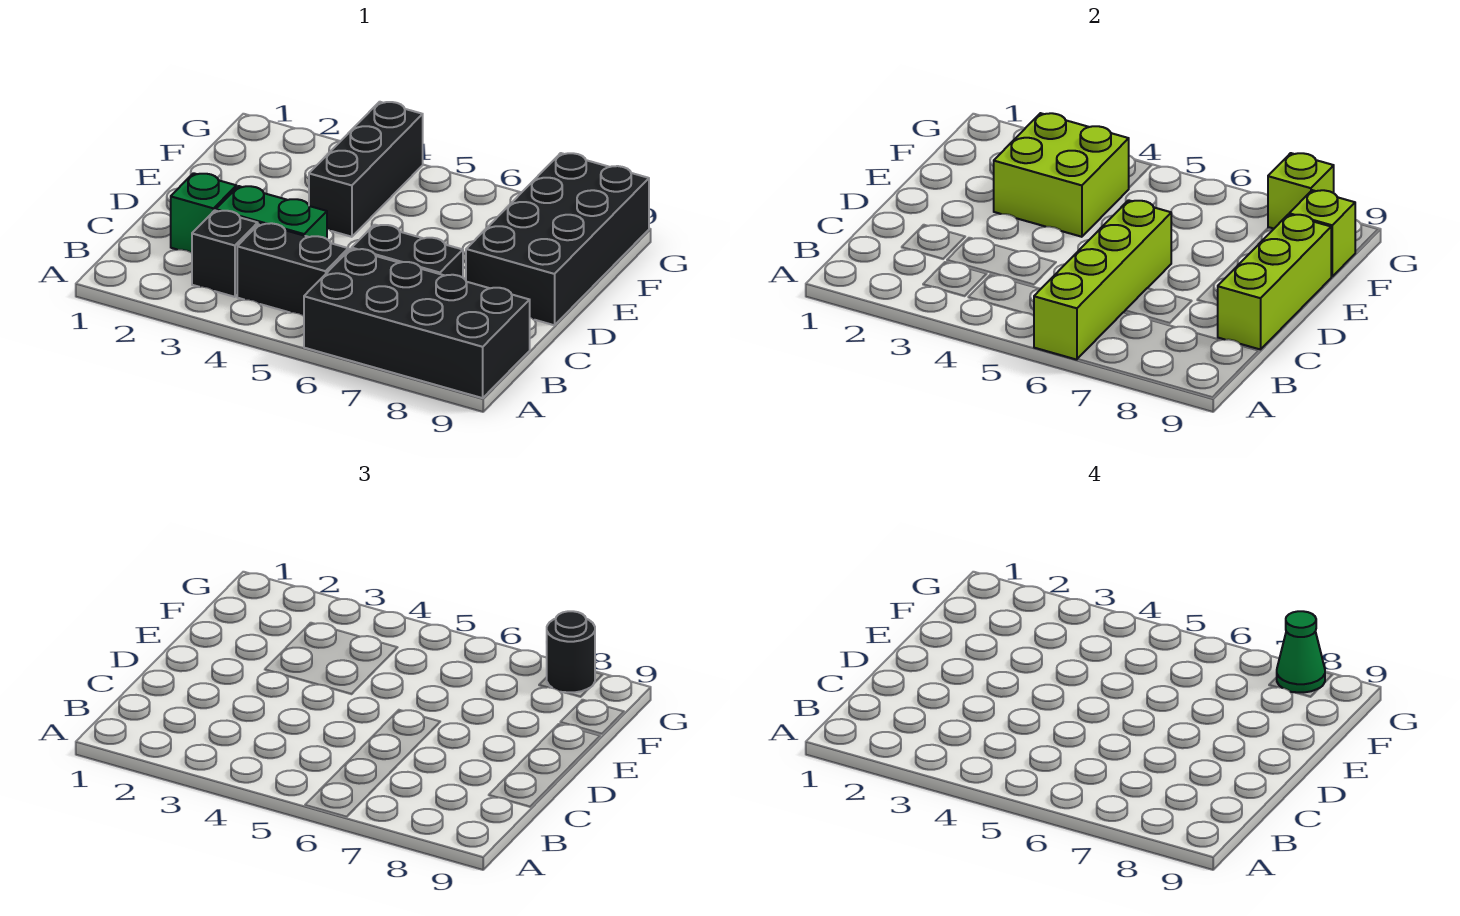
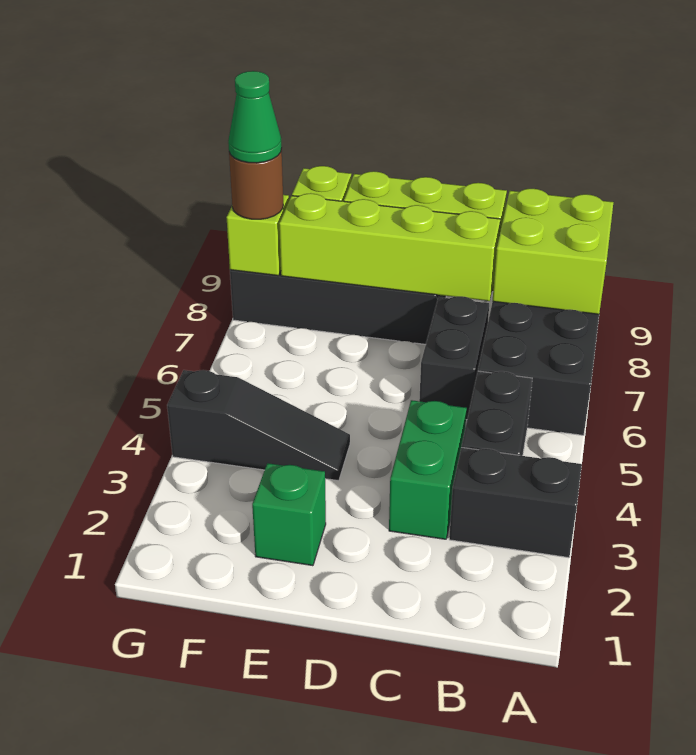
lime brick A6:D6 level 2 -> lime brick C8:F8 level 2
black brick B3 level 1 -> black brick A3:B3 level 1
green brick C2 level 1 -> green brick E2 level 1
lime brick E3:F4 level 2 -> lime brick A8:B9 level 2
black brick E4:G4 level 1 -> black slope E4:G4 level 1 top G
black round brick G8 level 3 -> brown round brick G8 level 3

